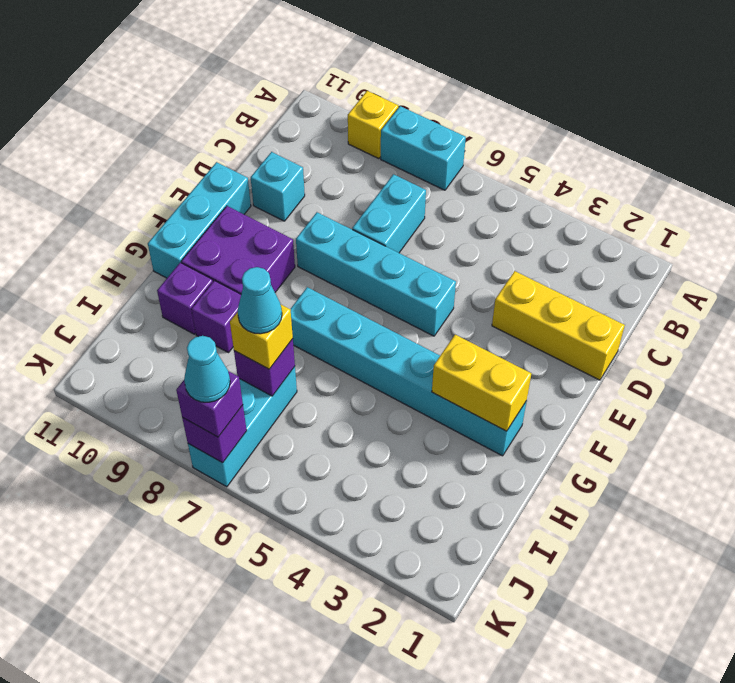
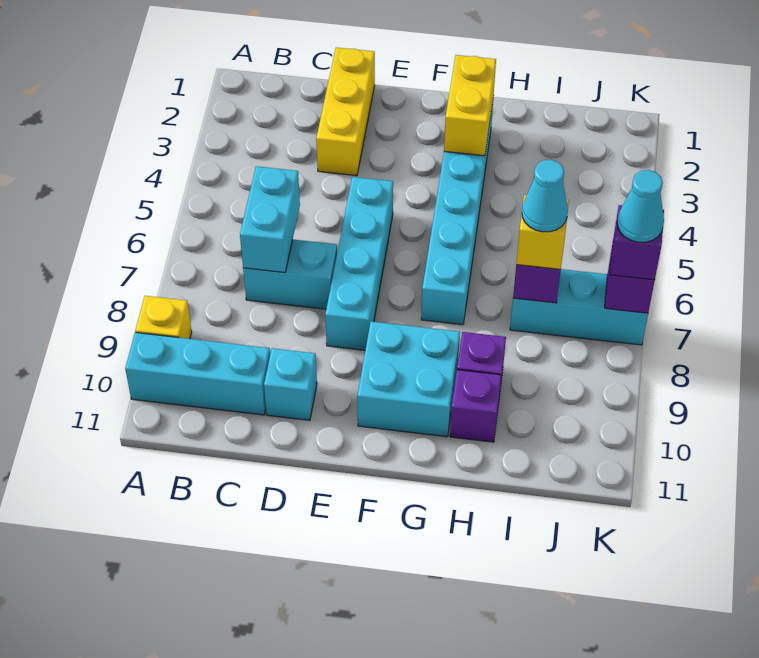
cyan brick A7:A8 level 1 -> cyan brick C6:C7 level 2
cyan brick E11:G11 level 1 -> cyan brick A10:C10 level 1
purple brick F9:G10 level 1 -> cyan brick F9:G10 level 1

